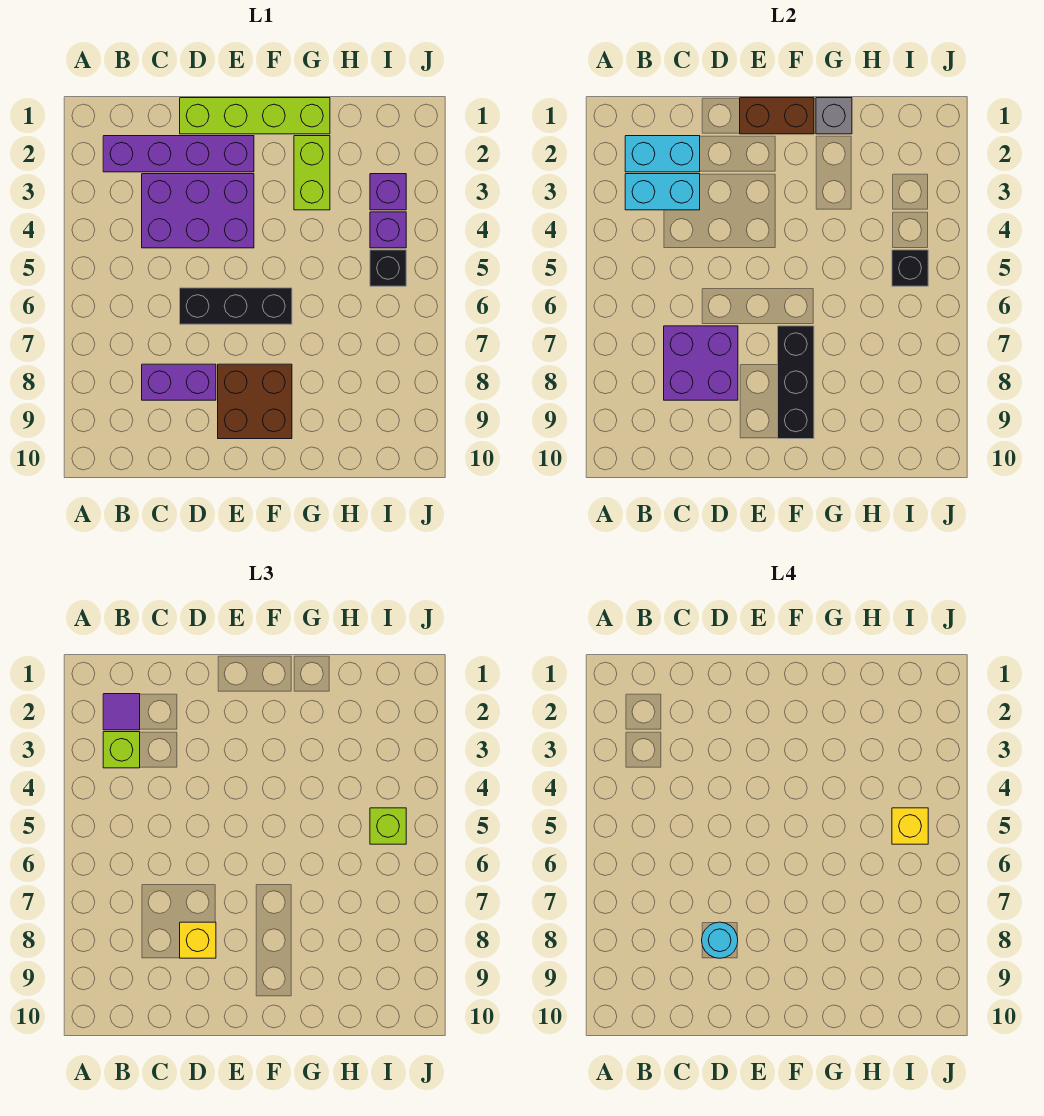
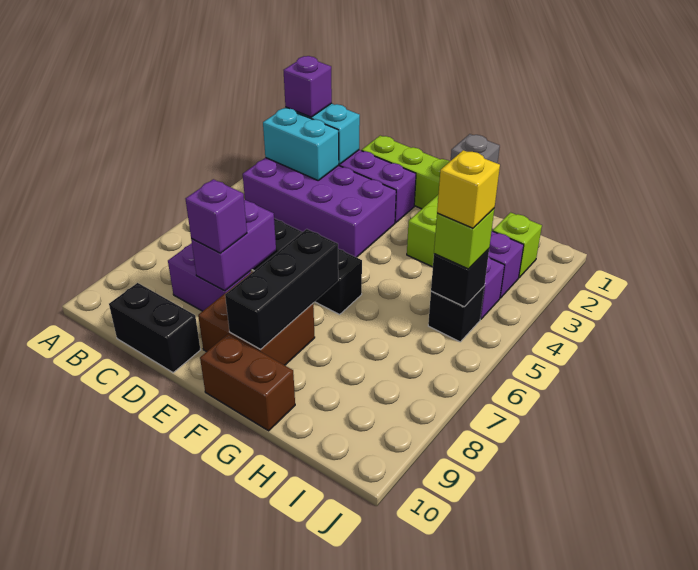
purple tile B2 level 3 -> purple brick B2 level 3
lime brick B3 level 3 -> lime brick I2 level 1
purple brick C3:E4 level 1 -> purple brick B3:E4 level 1
purple brick C7:D8 level 2 -> purple brick D7:D8 level 2
none -> black brick C10:D10 level 1
yellow brick D8 level 3 -> purple brick D8 level 3
cyan round brick D8 level 4 -> none
brown brick E1:F1 level 2 -> brown brick F10:G10 level 1

